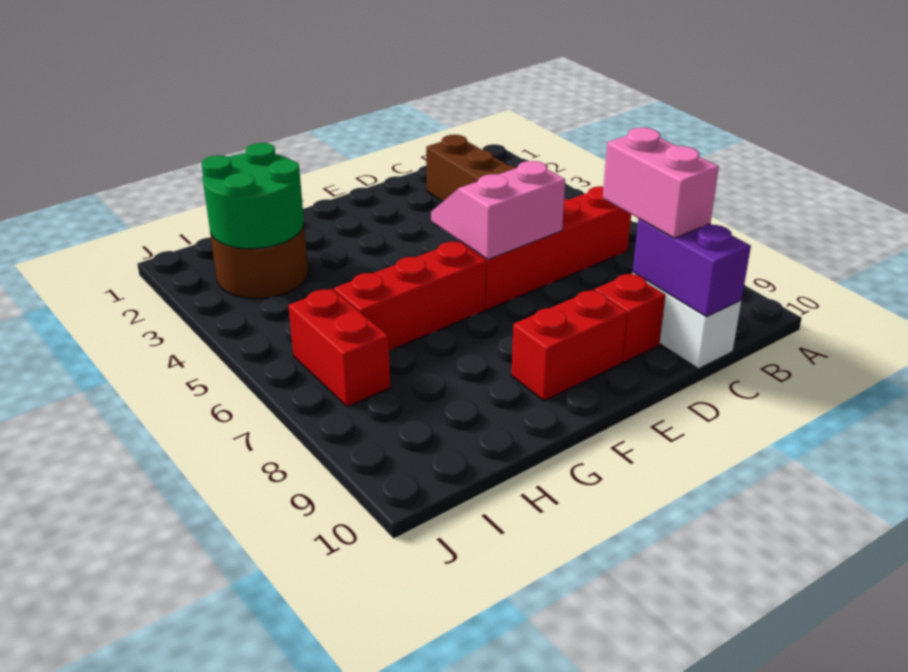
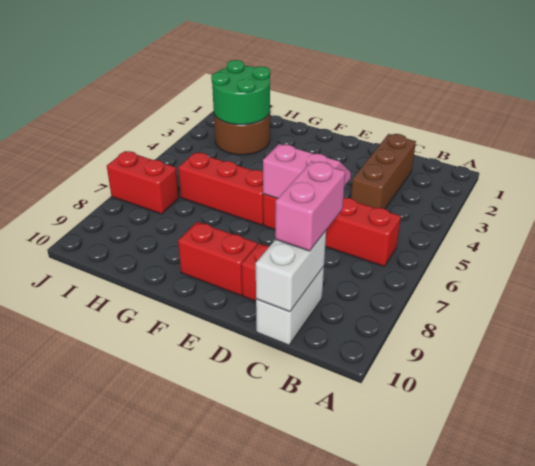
purple brick C9:C10 level 2 -> white brick C9:C10 level 2
red brick I6:I7 level 1 -> red brick I7:J7 level 1

